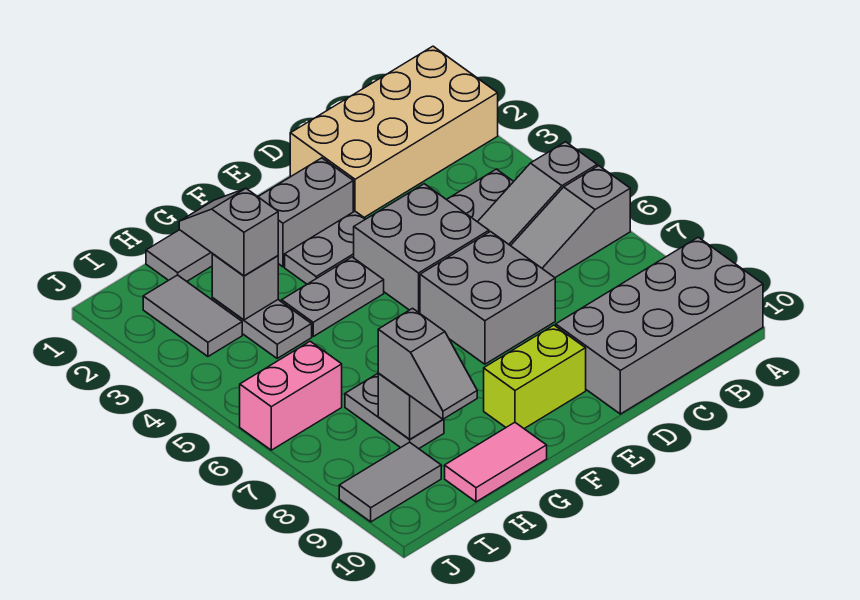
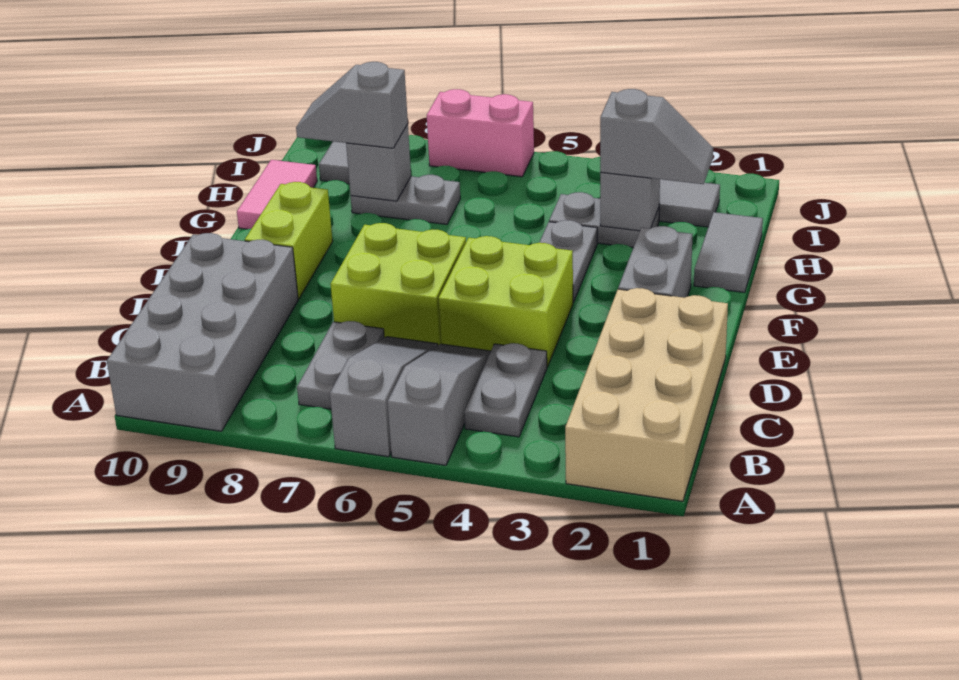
grey brick D4:E5 level 1 -> lime brick D4:E5 level 1
grey brick D6:E7 level 1 -> lime brick D6:E7 level 1
grey plate E3:F3 level 1 -> grey plate B7:C7 level 1
pink brick I6:J6 level 1 -> pink brick J6:J7 level 1

